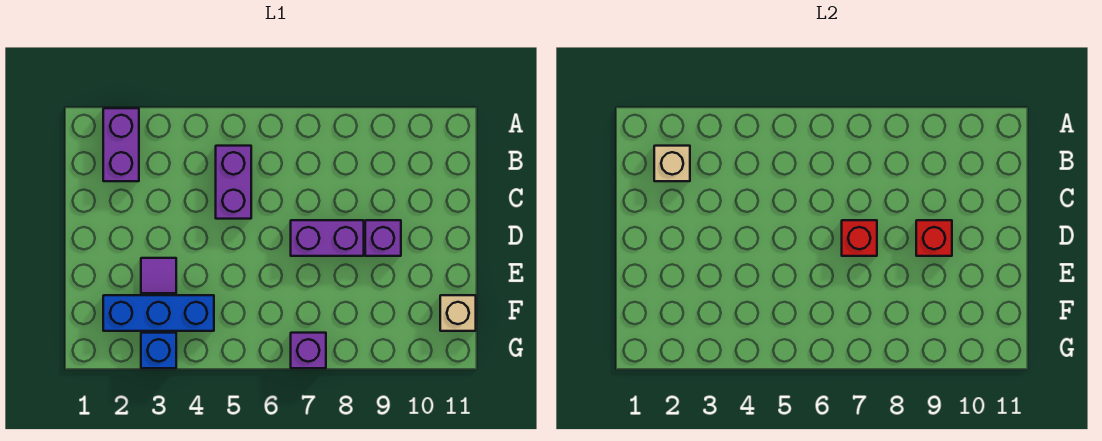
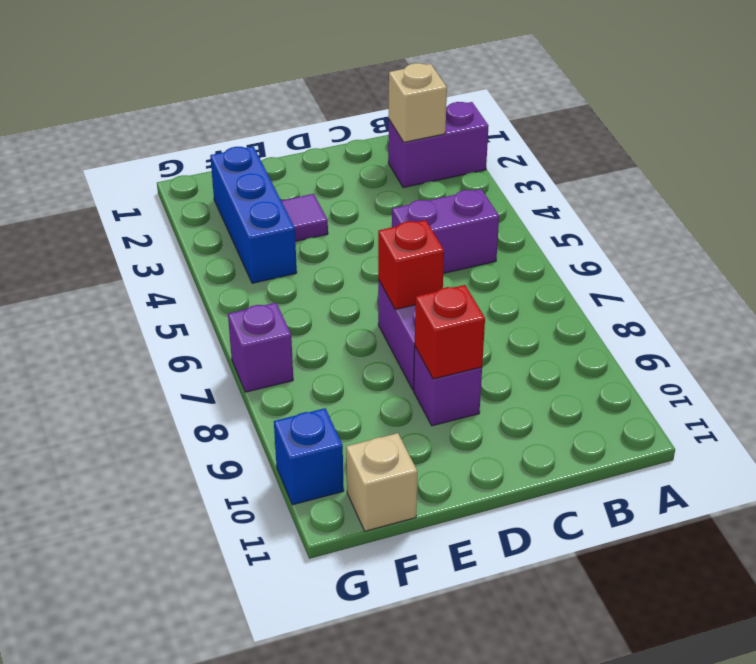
blue brick G3 level 1 -> blue brick G10 level 1

